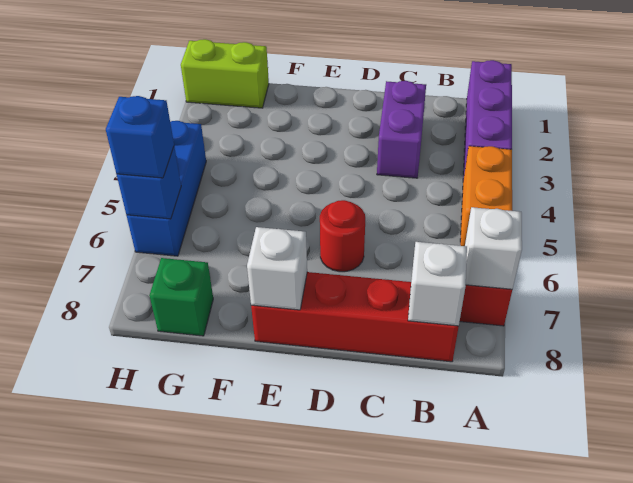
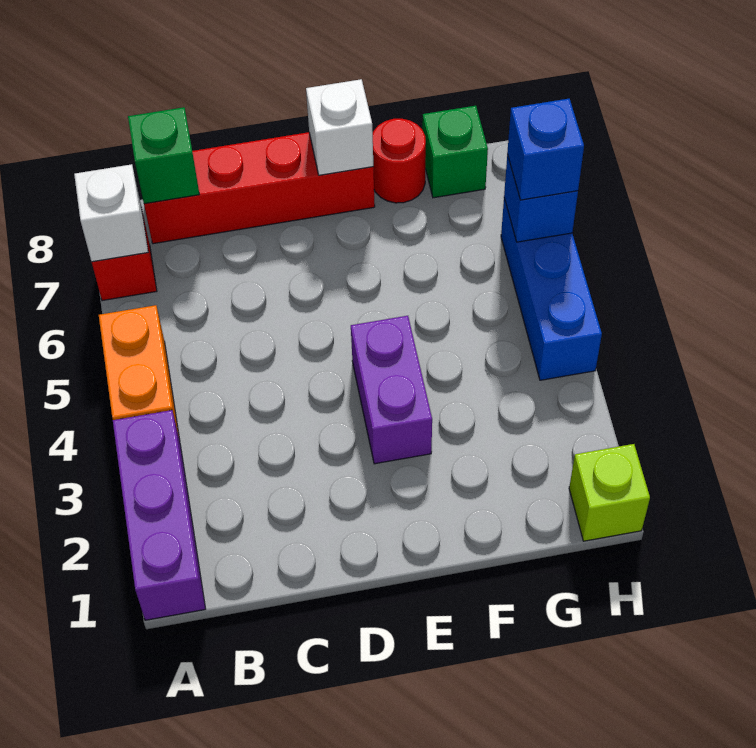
white brick B8 level 2 -> green brick B8 level 2
purple brick C2:C3 level 1 -> purple brick E3:E4 level 1
red round brick D6 level 1 -> red round brick F8 level 1
lime brick G1:H1 level 1 -> lime brick H1 level 1

